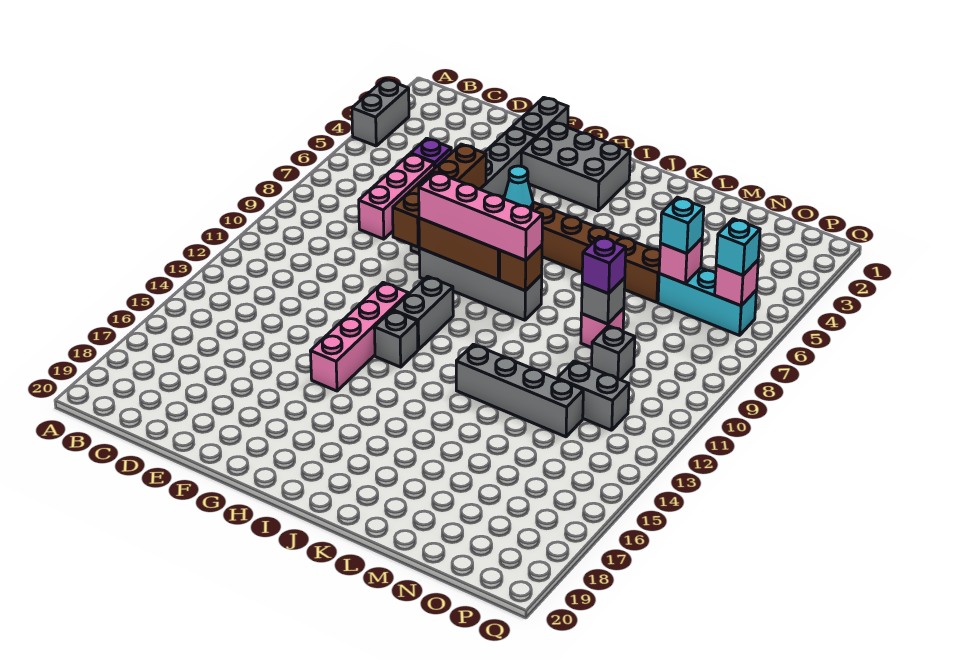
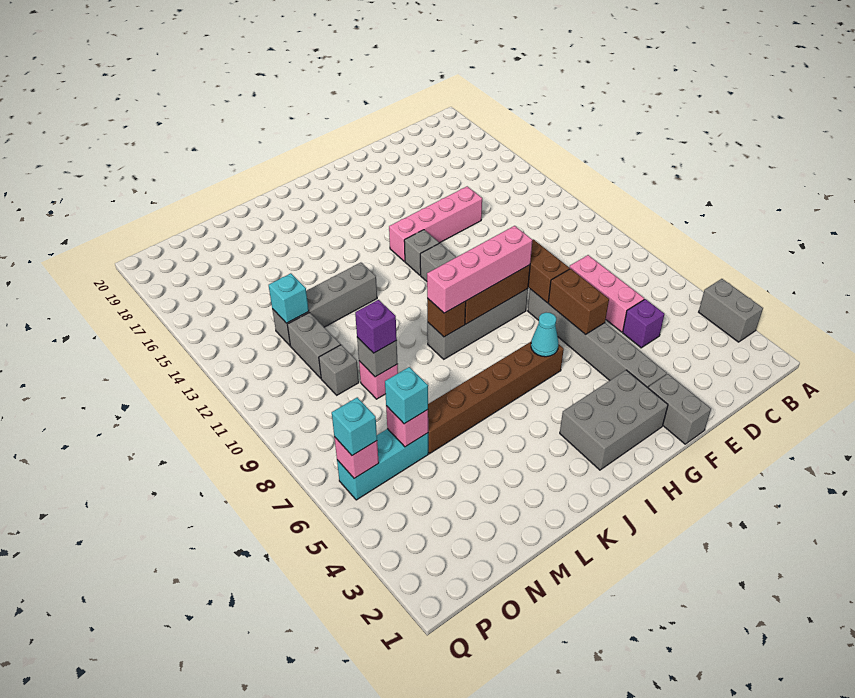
pink brick G12:G15 level 1 -> pink brick E14:H14 level 1
grey brick N12:O12 level 1 -> grey brick N11:N12 level 1
none -> cyan brick N13 level 2

